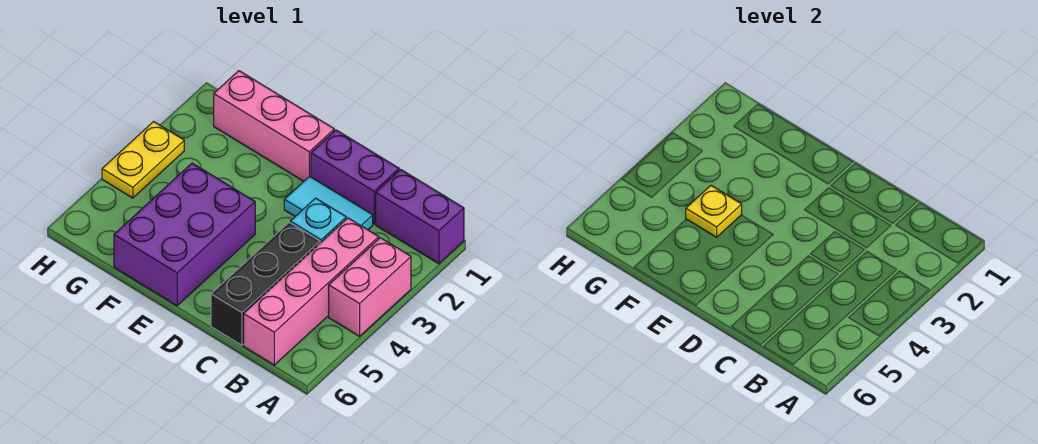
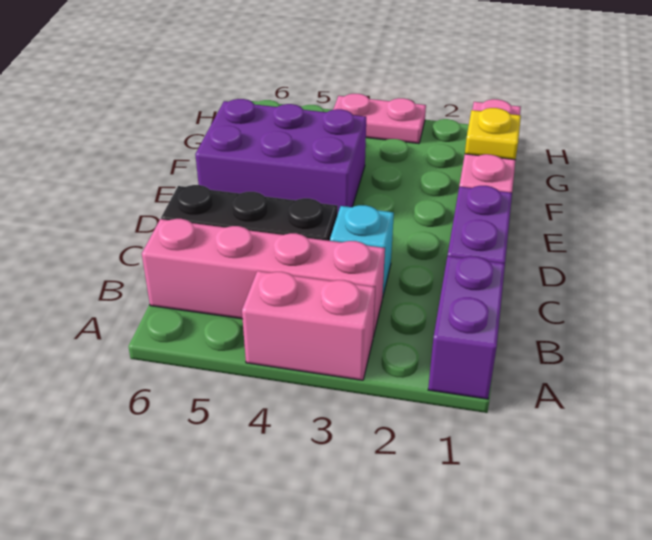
cyan tile C2:D2 level 1 -> none
yellow plate F4 level 2 -> yellow plate F1 level 2
yellow plate H3:H4 level 1 -> pink plate H3:H4 level 1

